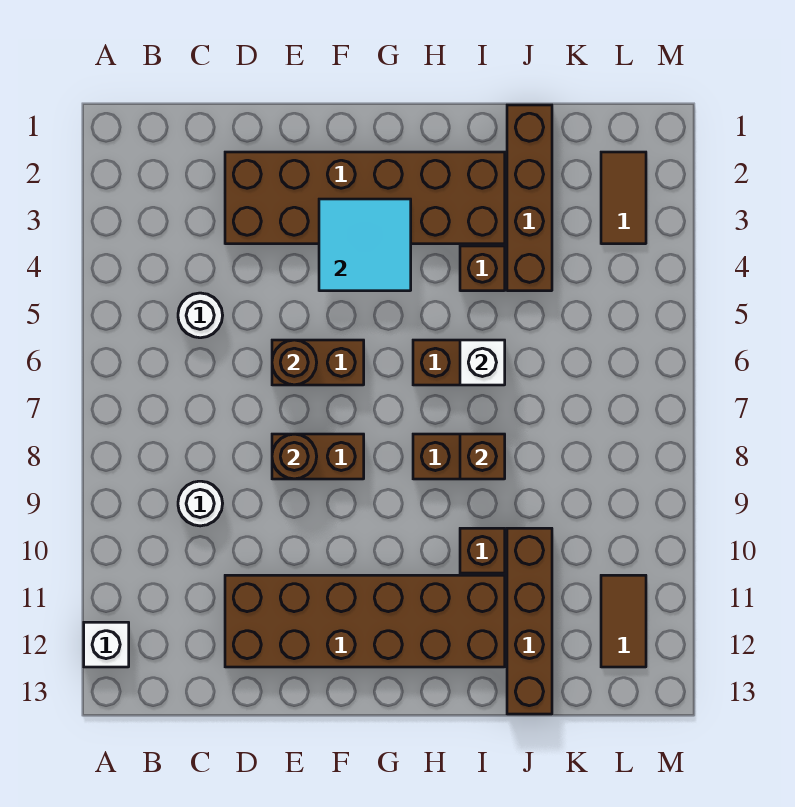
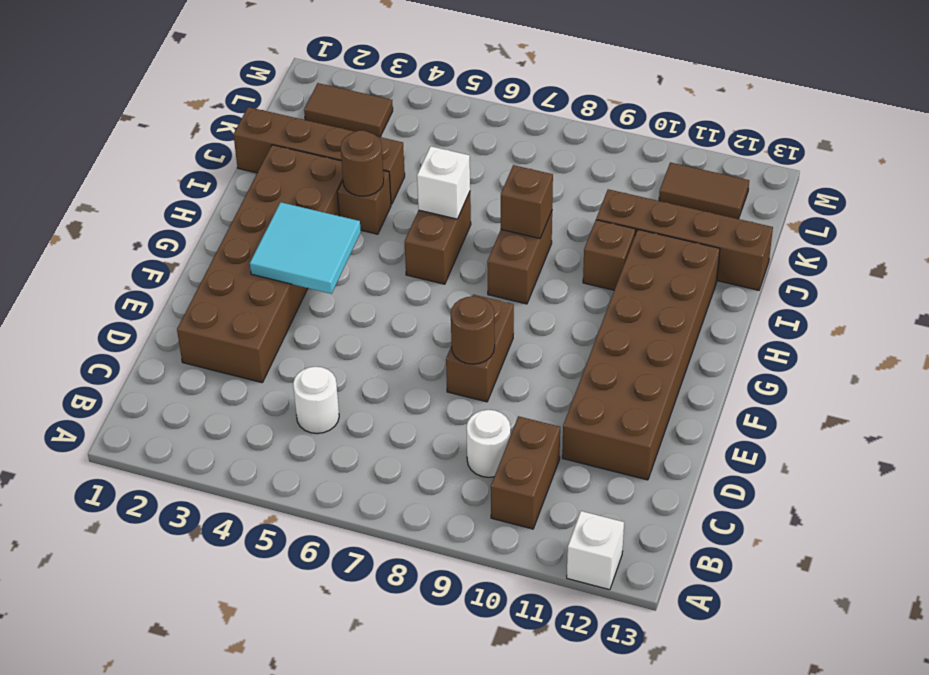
brown brick E6:F6 level 1 -> brown brick B10:C10 level 1
brown round brick E6 level 2 -> brown round brick I4 level 2

